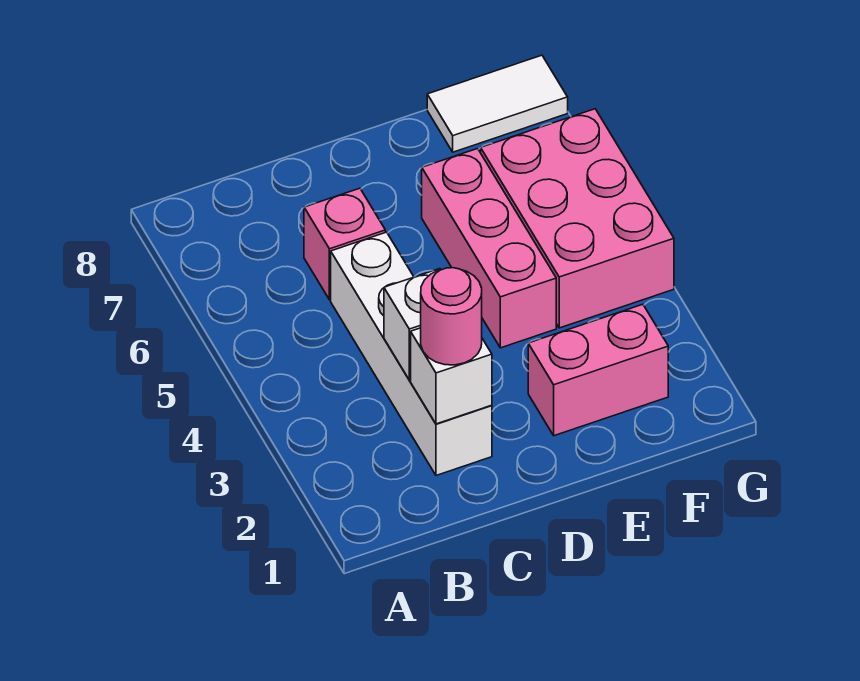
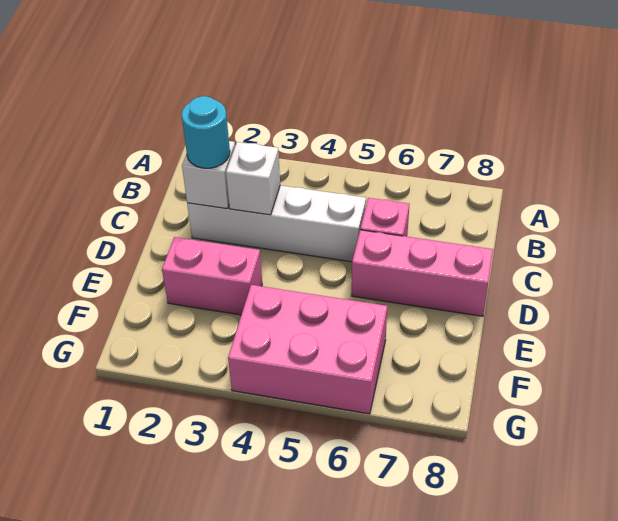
pink round brick C2 level 3 -> cyan round brick C2 level 3
pink brick E2:F2 level 1 -> pink brick E2:E3 level 1
pink brick E4:E6 level 1 -> pink brick D6:D8 level 1
white tile F8:G8 level 1 -> none

